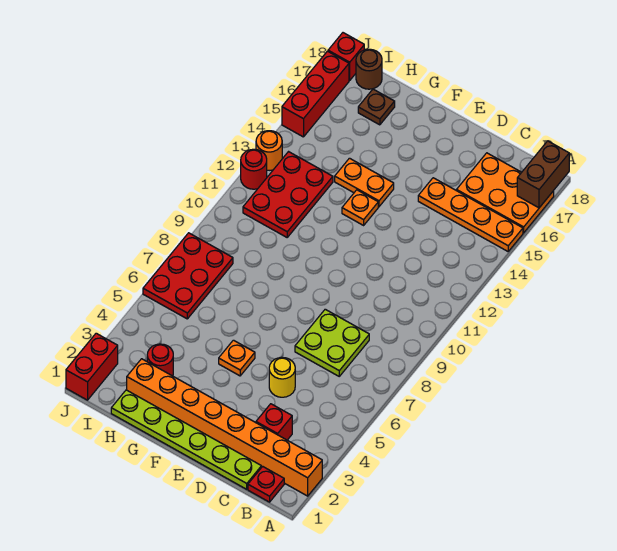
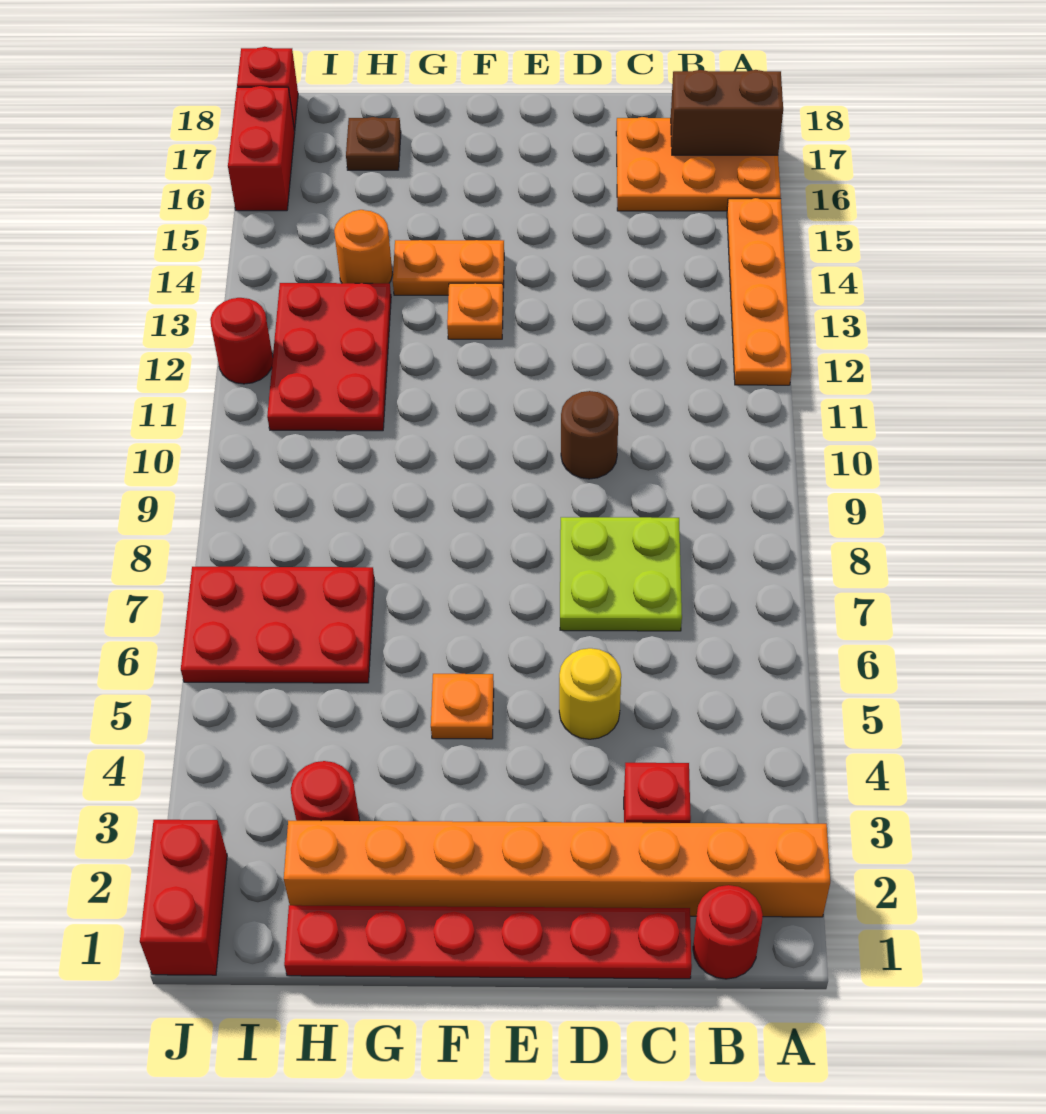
orange plate A15:D15 level 1 -> orange plate A12:A15 level 1
brown brick A17:A18 level 2 -> brown brick A17:B17 level 2
red plate B1 level 1 -> red round brick B1 level 1
lime plate C1:H1 level 1 -> red plate C1:H1 level 1
red plate I6:J8 level 1 -> red plate H6:J7 level 1
brown round brick I18 level 1 -> brown round brick D10 level 1
orange round brick J13 level 1 -> orange round brick H14 level 1
red brick J15:J17 level 1 -> red brick J16:J17 level 1

